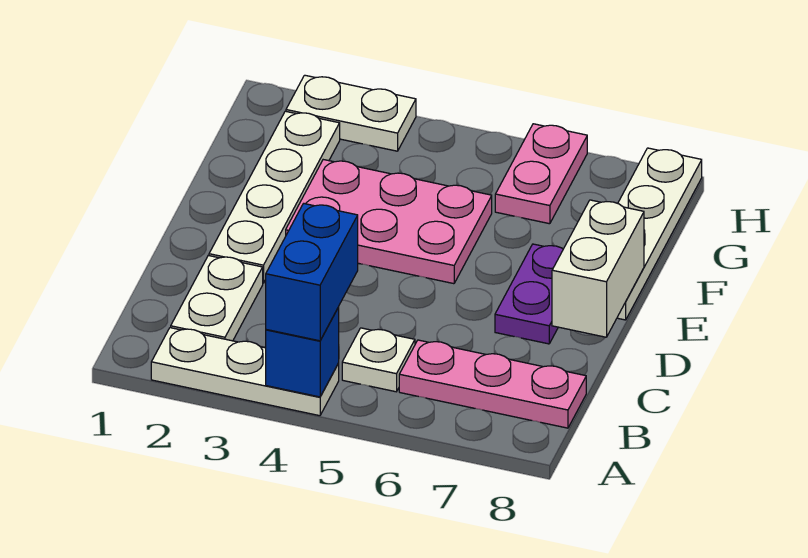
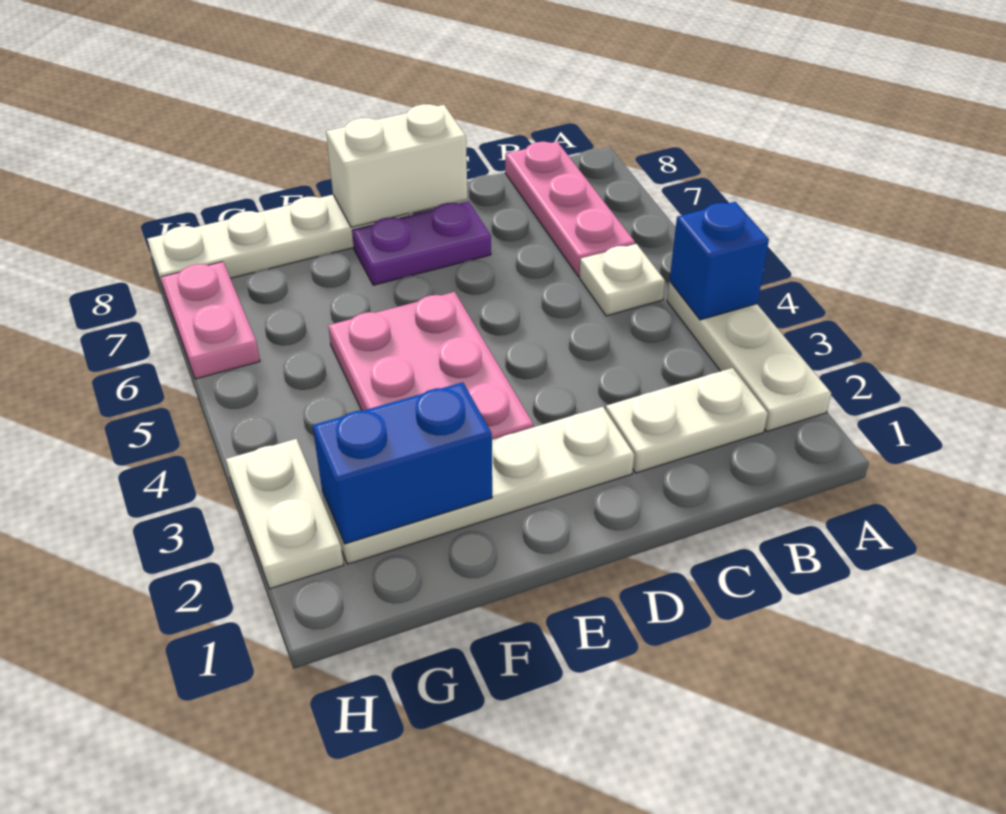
blue brick A4:B4 level 3 -> blue brick F2:G2 level 2
pink plate G6:H6 level 1 -> pink plate H6:H7 level 1

